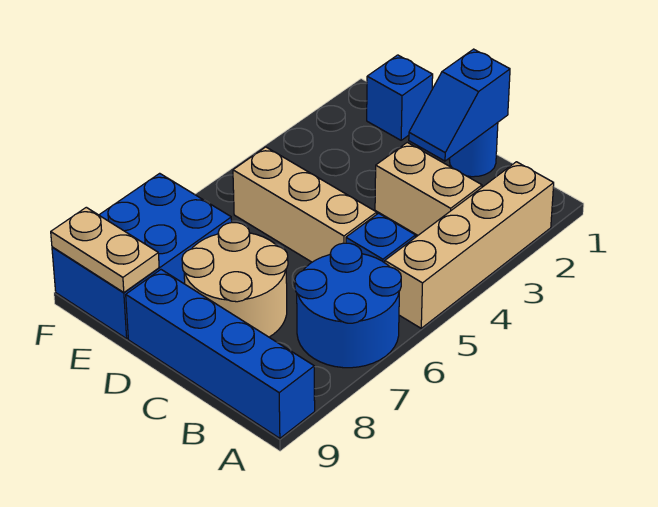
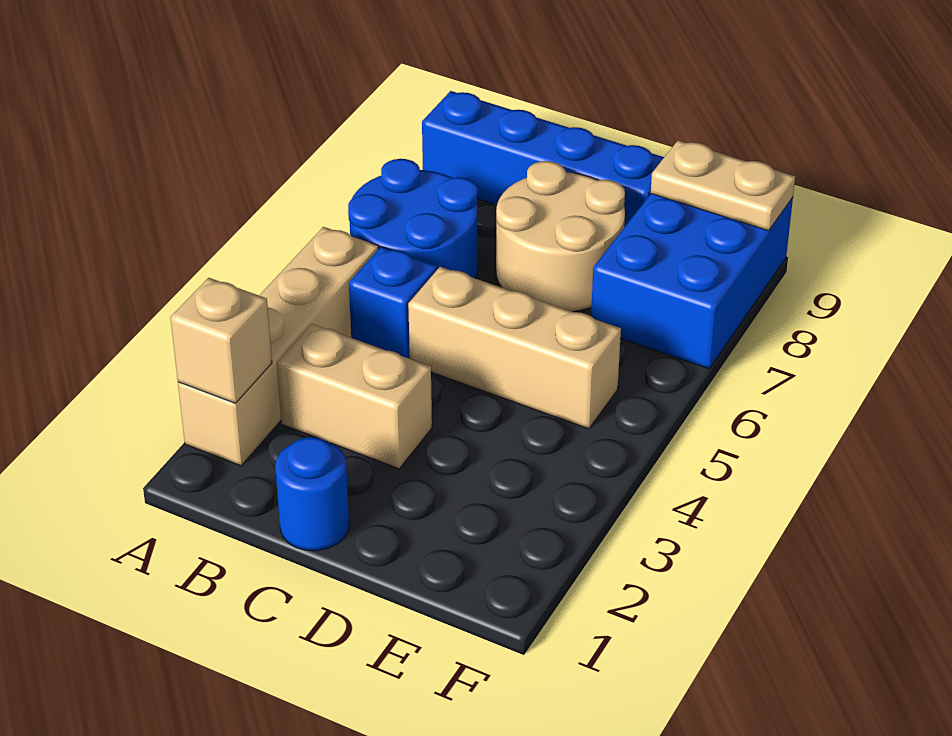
none -> tan brick A2 level 2
blue slope C1:C2 level 2 top 1 -> none
blue brick E1 level 1 -> none

